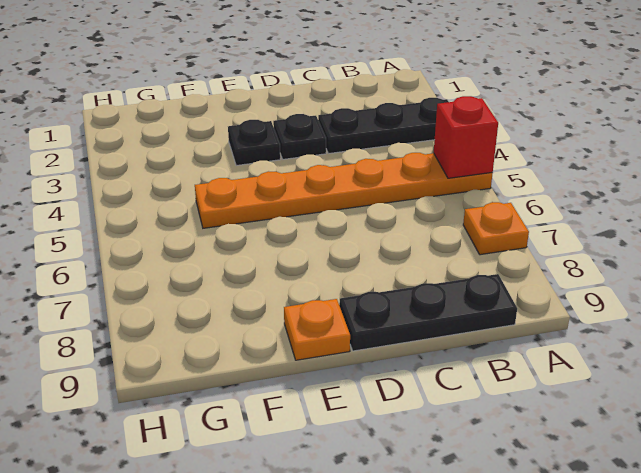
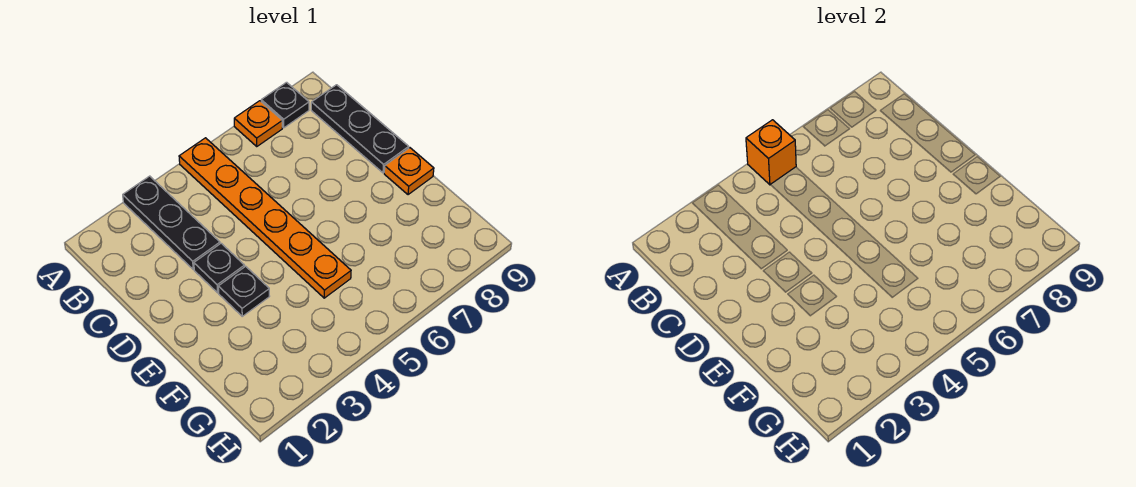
red brick A5 level 2 -> orange brick A5 level 2
none -> black plate A8 level 1

